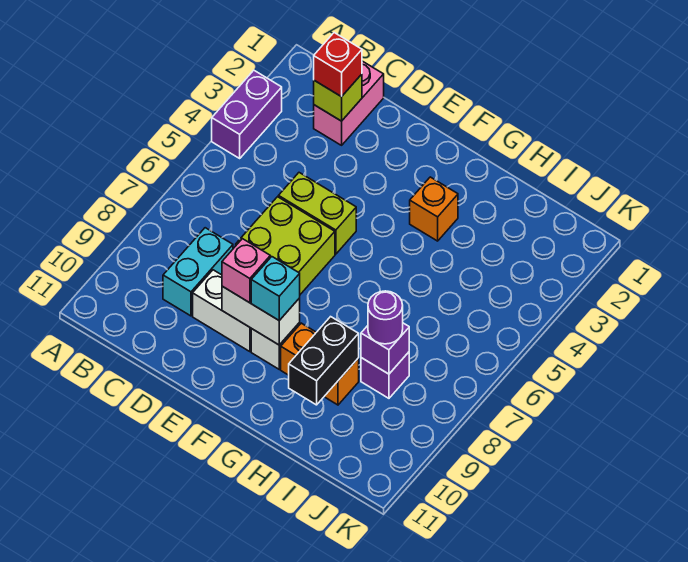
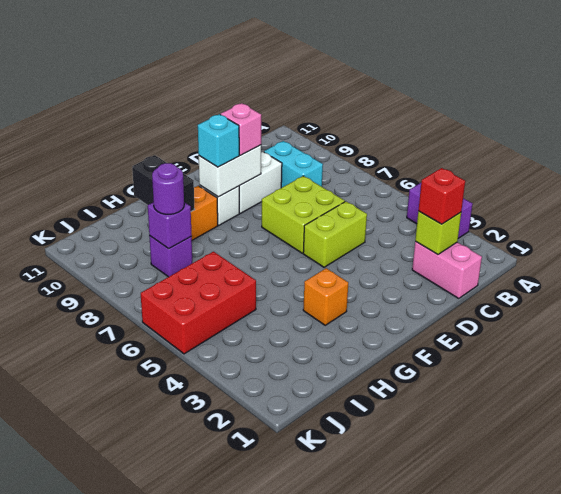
none -> red brick I5:K6 level 1

